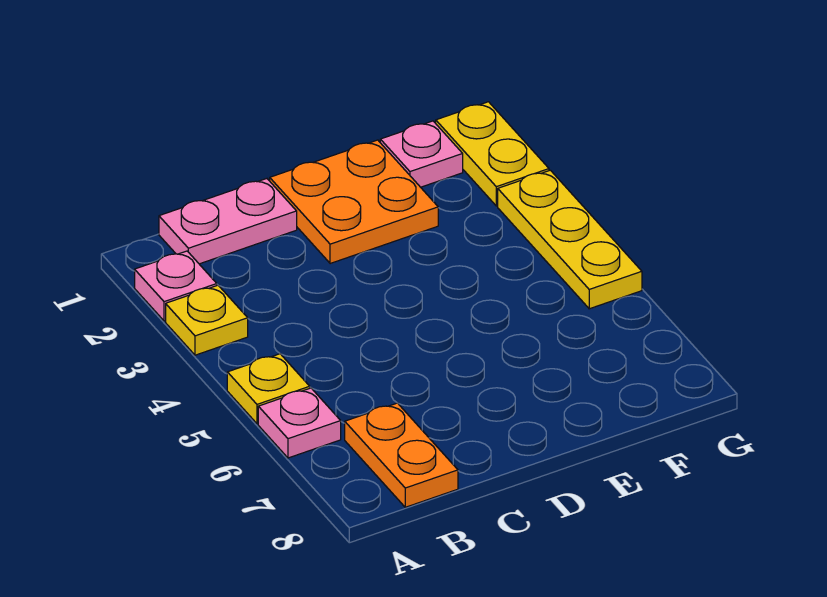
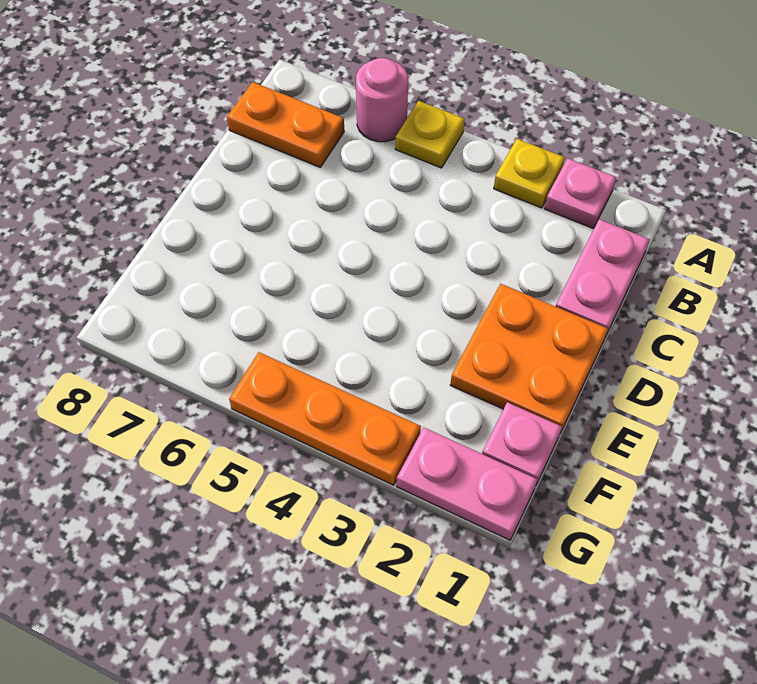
pink plate A6 level 1 -> pink round brick A6 level 1
yellow plate G1:G2 level 1 -> pink plate G1:G2 level 1
yellow plate G3:G5 level 1 -> orange plate G3:G5 level 1

